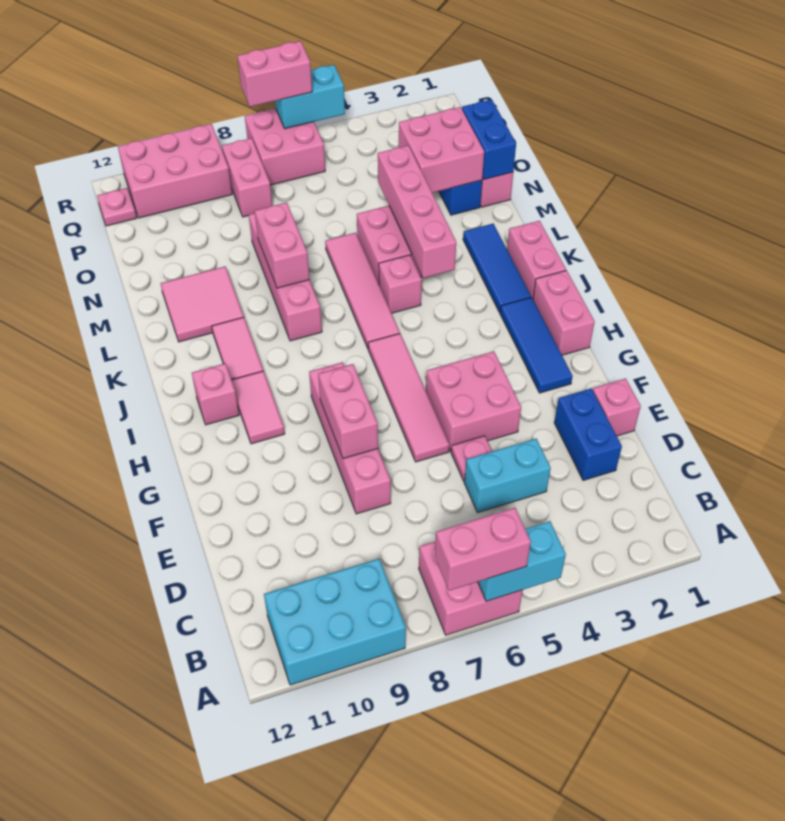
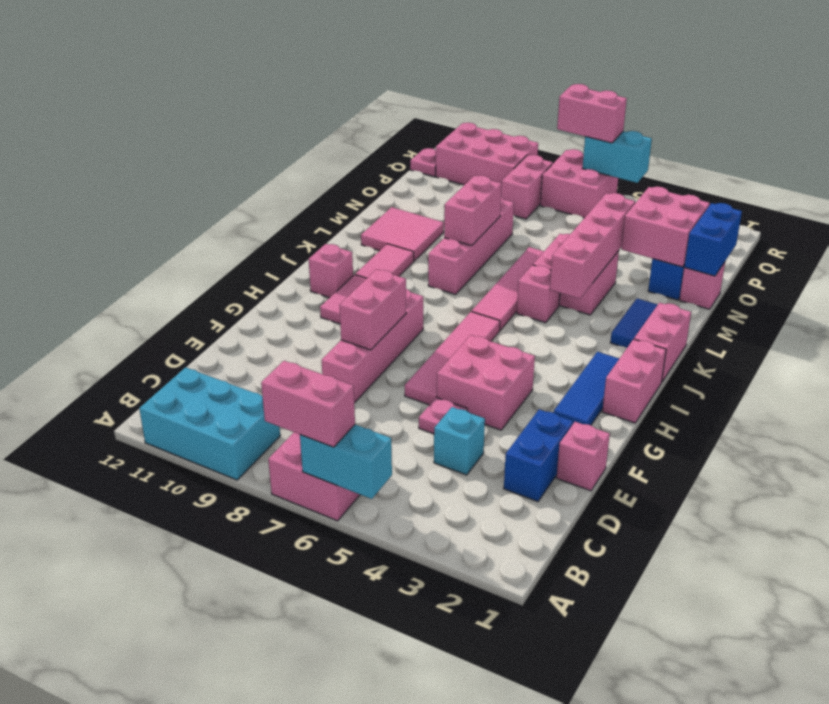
cyan brick D4:D5 level 1 -> cyan brick D4 level 1
blue tile J2:L2 level 1 -> blue tile K2:L2 level 1

